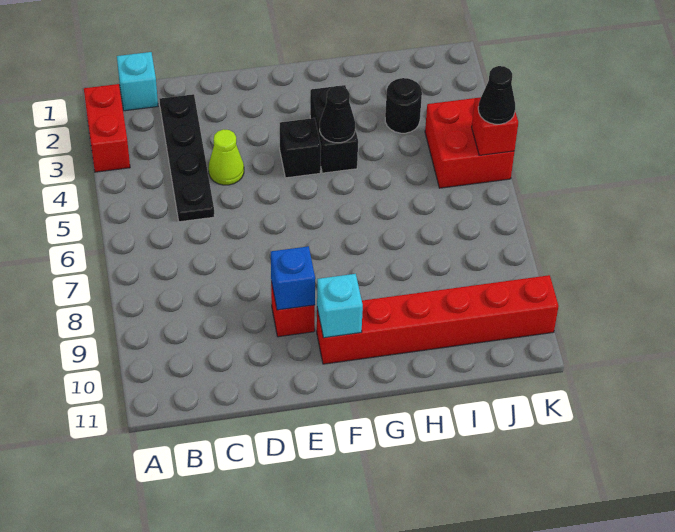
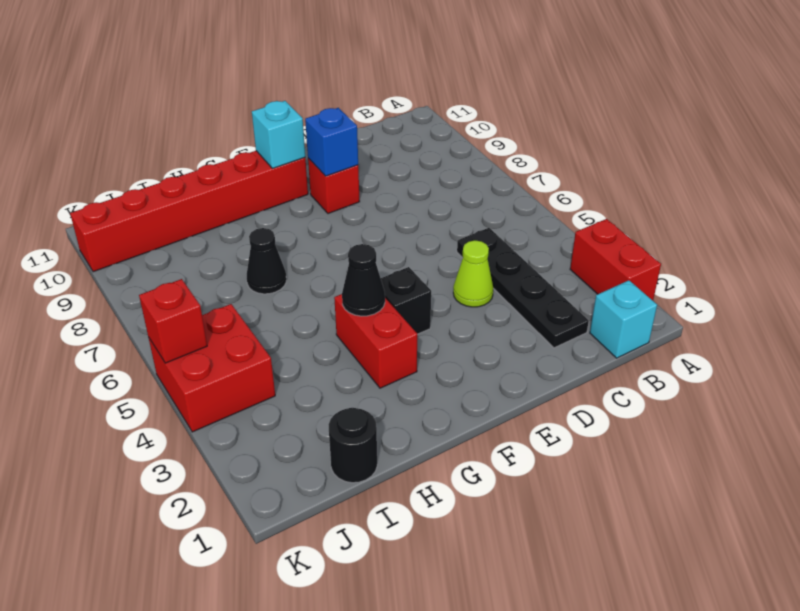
black brick G3:G4 level 1 -> red brick G3:G4 level 1
black round brick I3 level 1 -> black round brick I1 level 1
black cone K5 level 3 -> black cone H7 level 1

